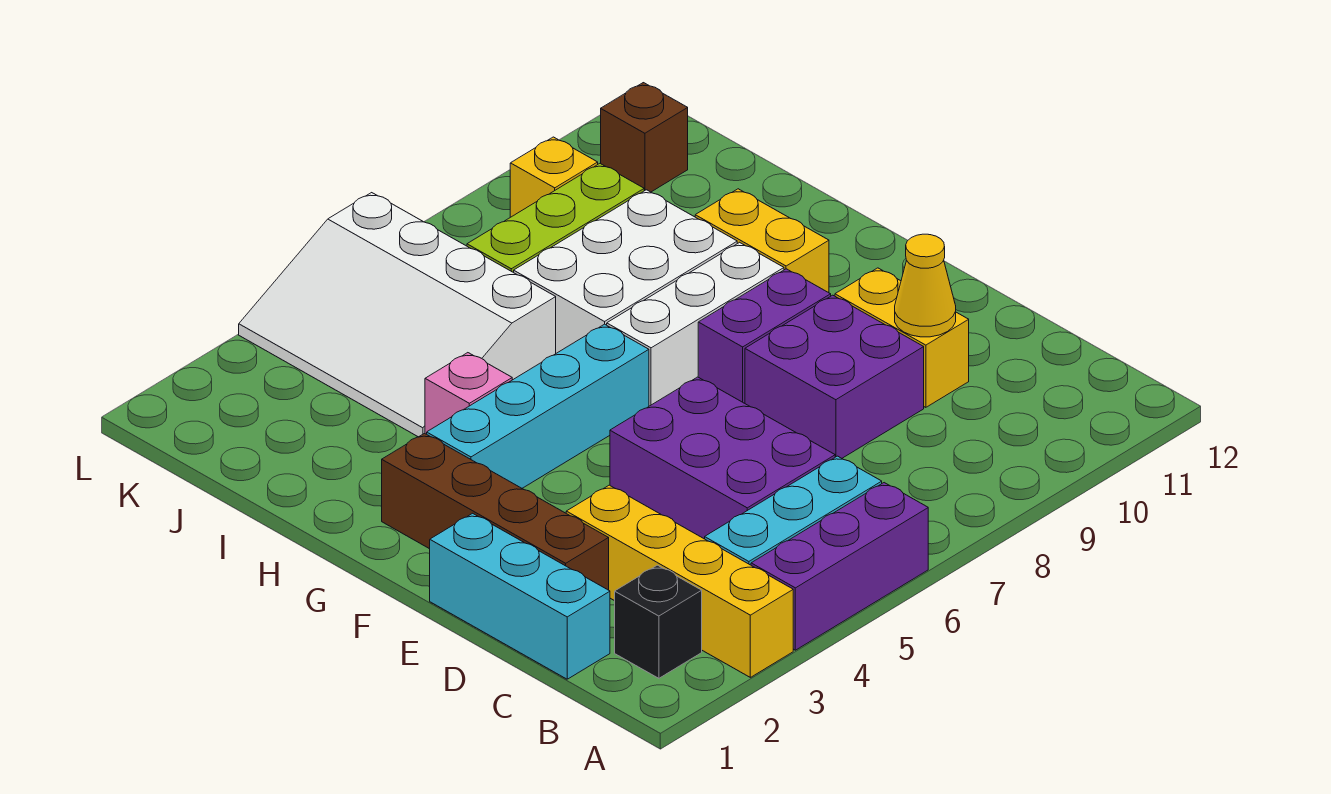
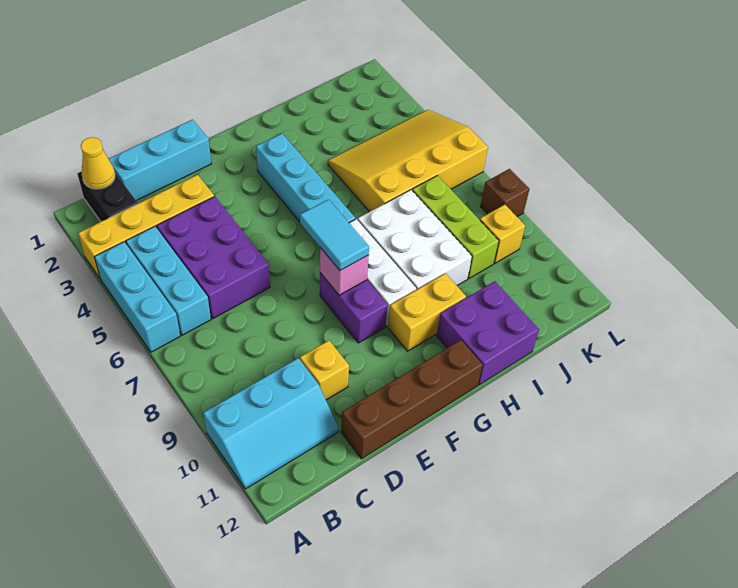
purple brick A4:A6 level 1 -> cyan brick A4:A6 level 1
none -> cyan slope A10:C11 level 1 top 10
black brick B2 level 1 -> black brick B1:B2 level 1
purple brick C5:E6 level 1 -> purple brick C4:D6 level 1
brown brick D2:G2 level 1 -> brown brick D12:G12 level 1
purple brick D8:E9 level 1 -> purple brick H11:I12 level 1
yellow brick D10:E10 level 1 -> yellow brick D10 level 1
yellow cone D10 level 2 -> yellow cone B1 level 2
none -> cyan tile F7:F8 level 3
pink brick H4 level 1 -> pink brick F8 level 2
white slope I4:L6 level 1 top 6 -> yellow slope I4:L6 level 1 top 6
brown brick K11 level 1 -> brown brick L8 level 1

